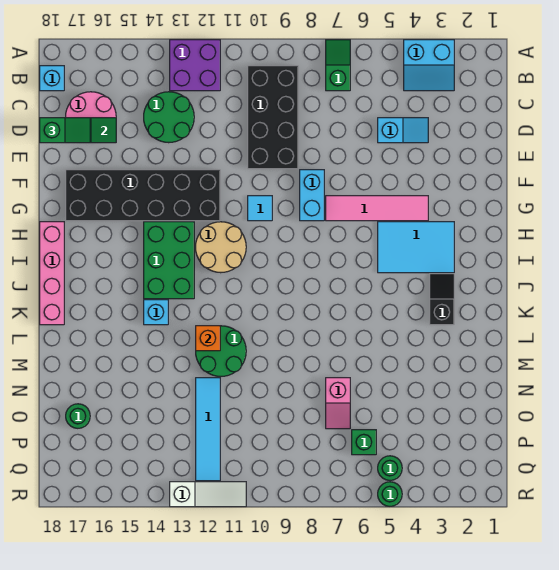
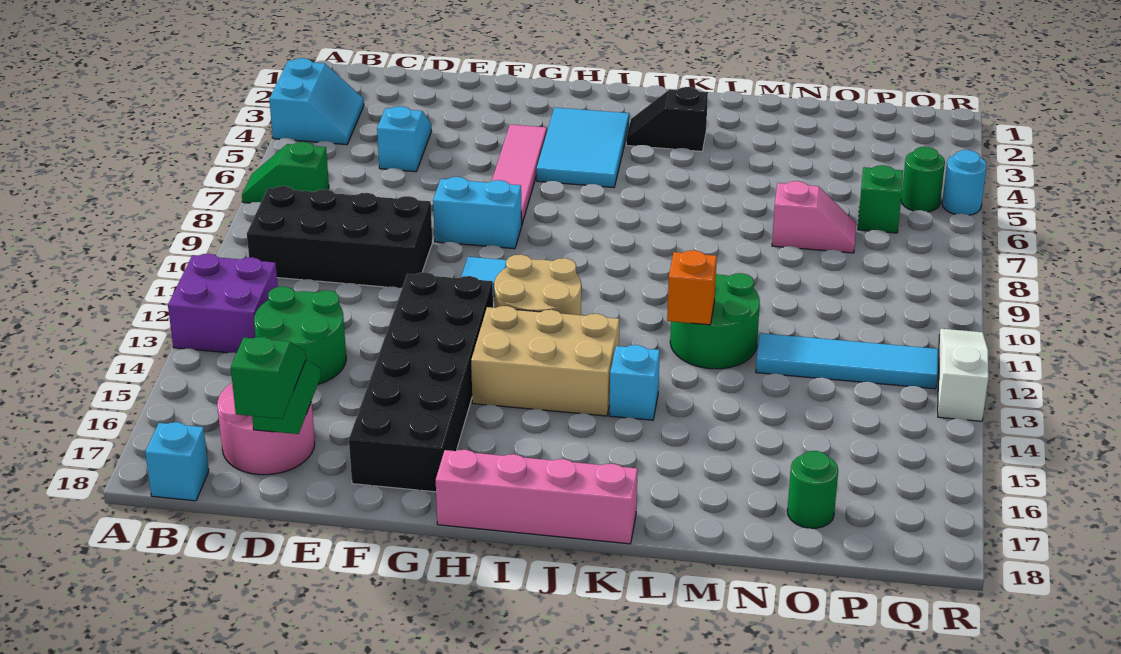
green brick H13:J14 level 1 -> tan brick H13:J14 level 1
green round brick R5 level 1 -> cyan round brick R5 level 1

